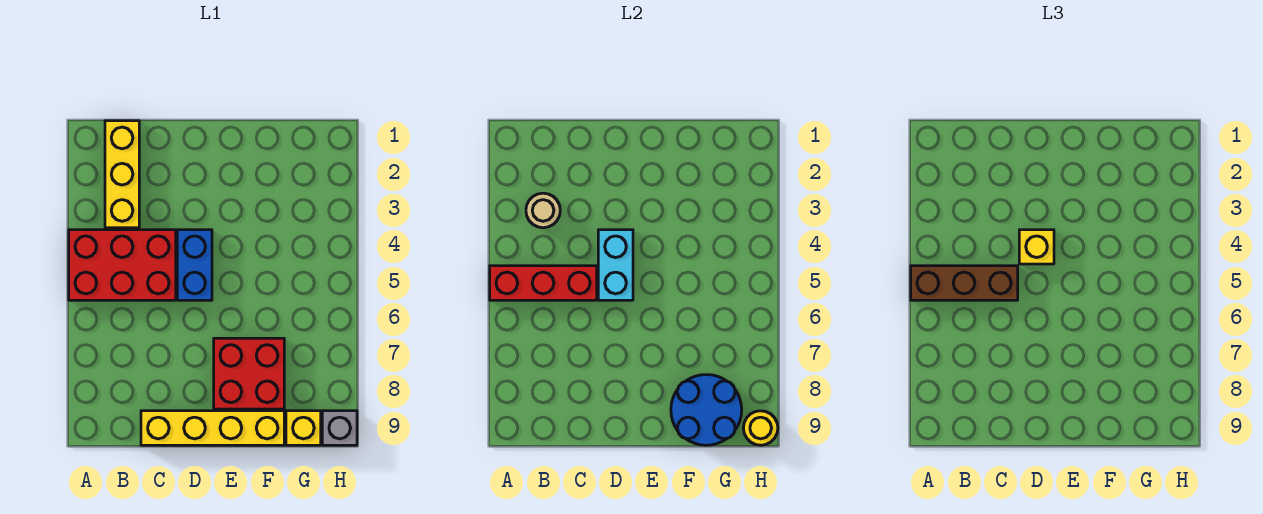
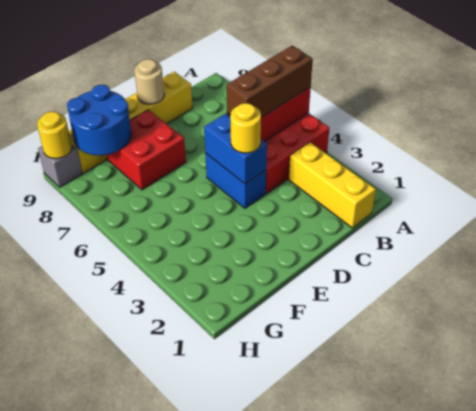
tan round brick B3 level 2 -> tan round brick D9 level 2
cyan brick D4:D5 level 2 -> blue brick D4:D5 level 2
yellow brick D4 level 3 -> yellow round brick D4 level 3

